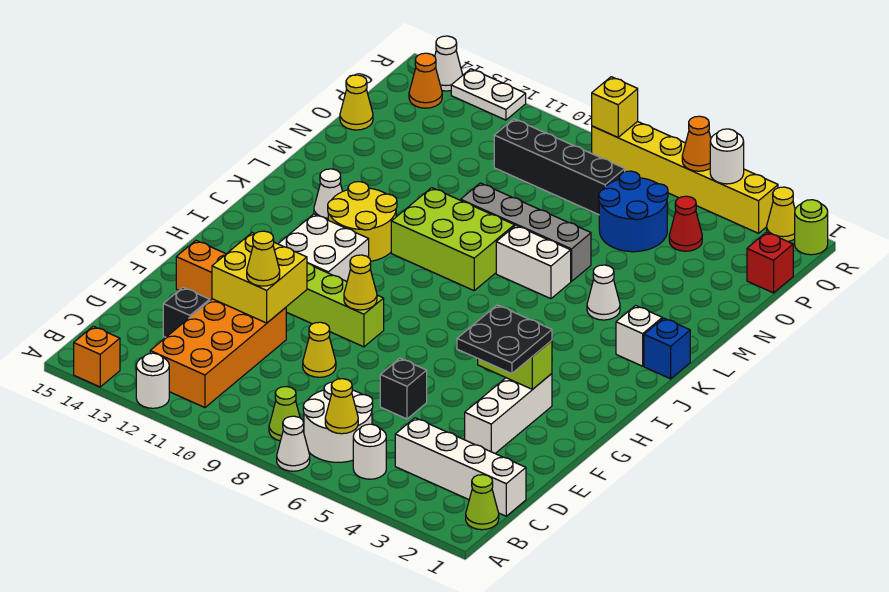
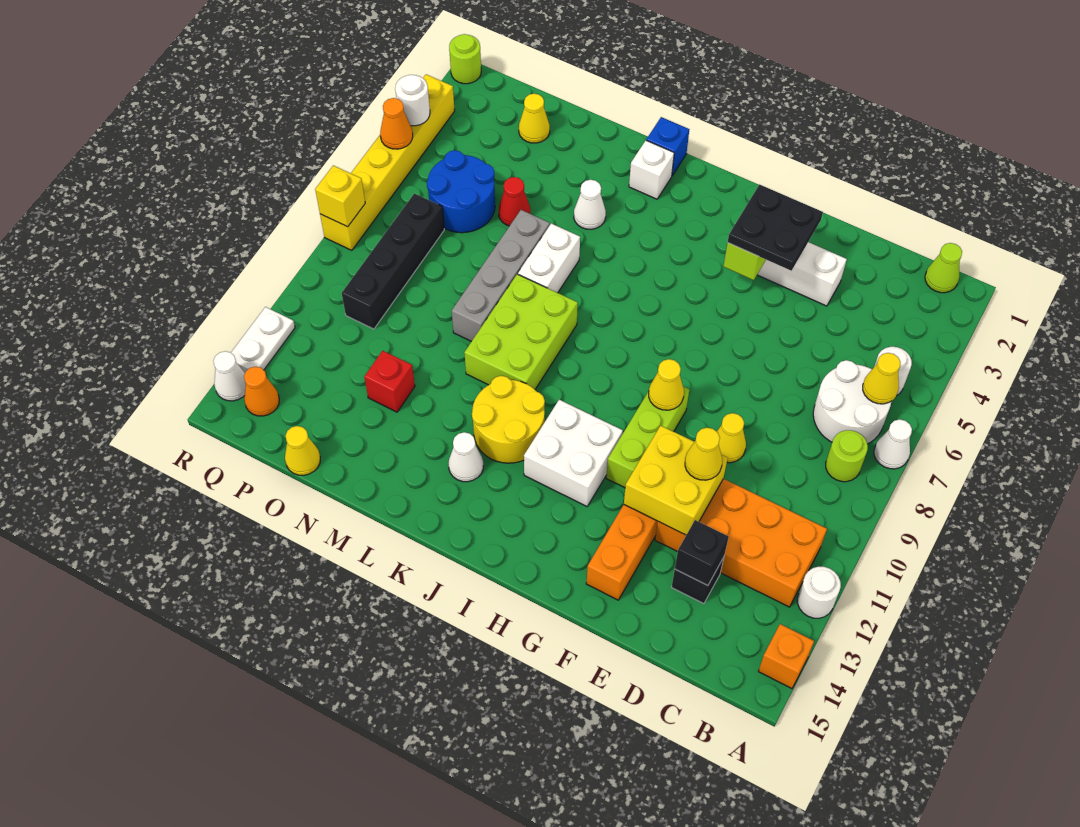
lime cone B8 level 1 -> lime round brick B8 level 1
white brick C1:C4 level 1 -> none
black brick E6 level 1 -> black brick D13 level 2
red brick P1 level 1 -> red brick N12 level 1
red cone P4 level 1 -> red cone N5 level 1
yellow cone R2 level 1 -> yellow cone O2 level 1

